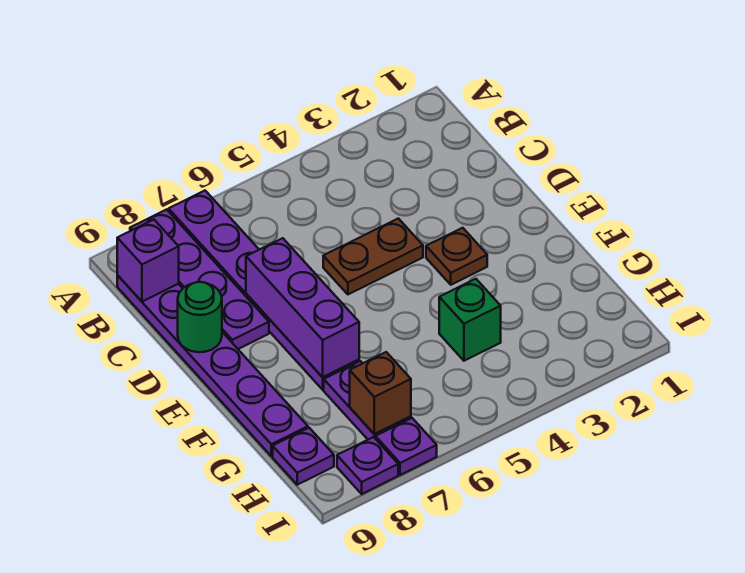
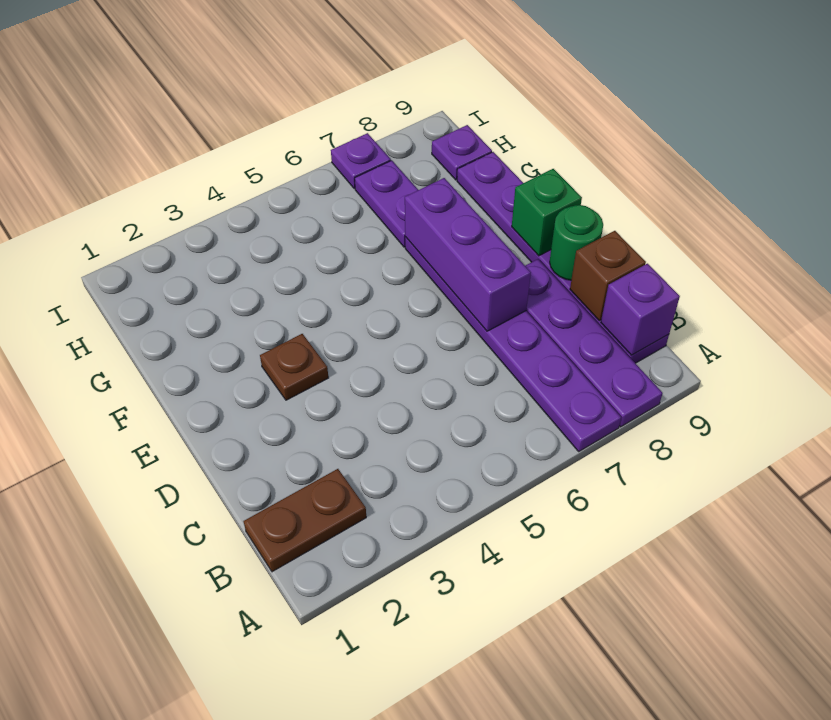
brown plate D4:D5 level 1 -> brown plate B1:B2 level 1
green brick G4 level 1 -> green brick E9 level 2
brown brick H7 level 2 -> brown brick C9 level 2
purple plate I8 level 1 -> none

